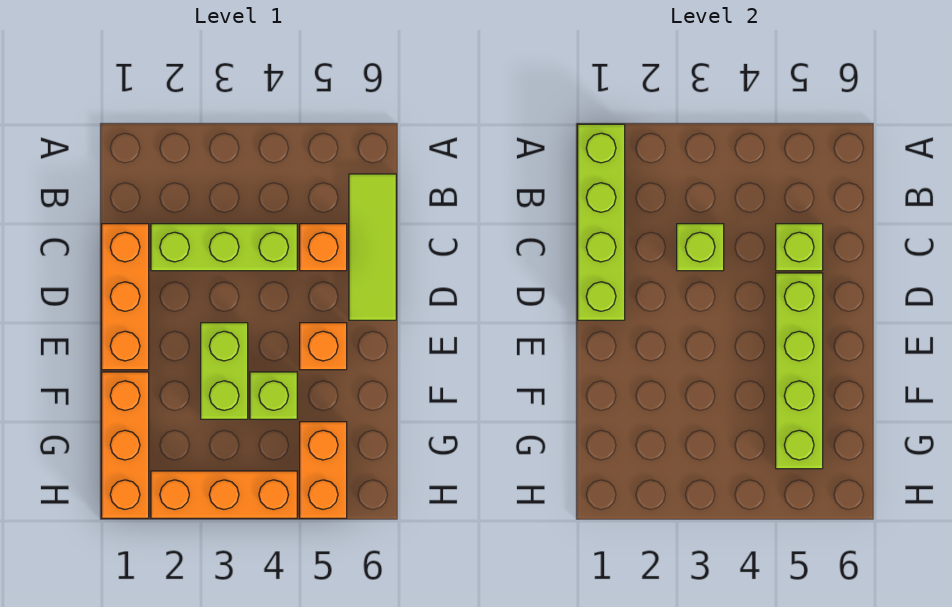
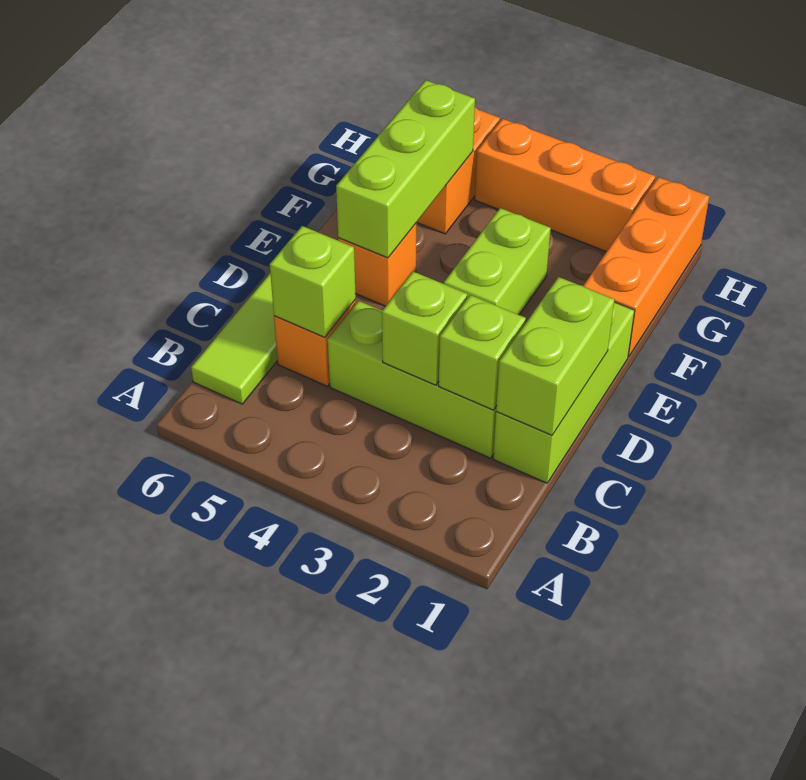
lime brick A1:D1 level 2 -> lime brick C1:D1 level 2
orange brick C1:E1 level 1 -> lime brick C1:E1 level 1
lime brick D5:G5 level 2 -> lime brick E5:G5 level 2
lime brick F4 level 1 -> lime brick C2 level 2

